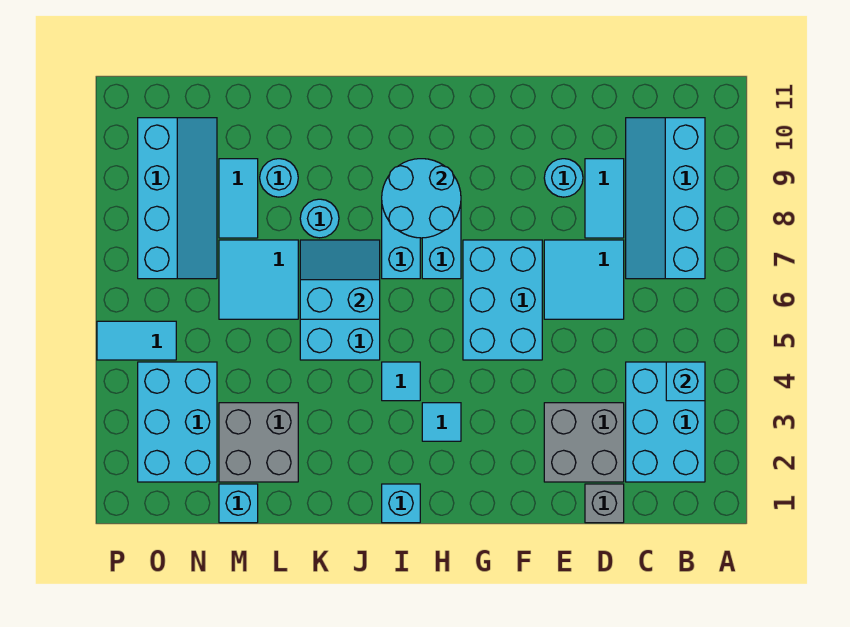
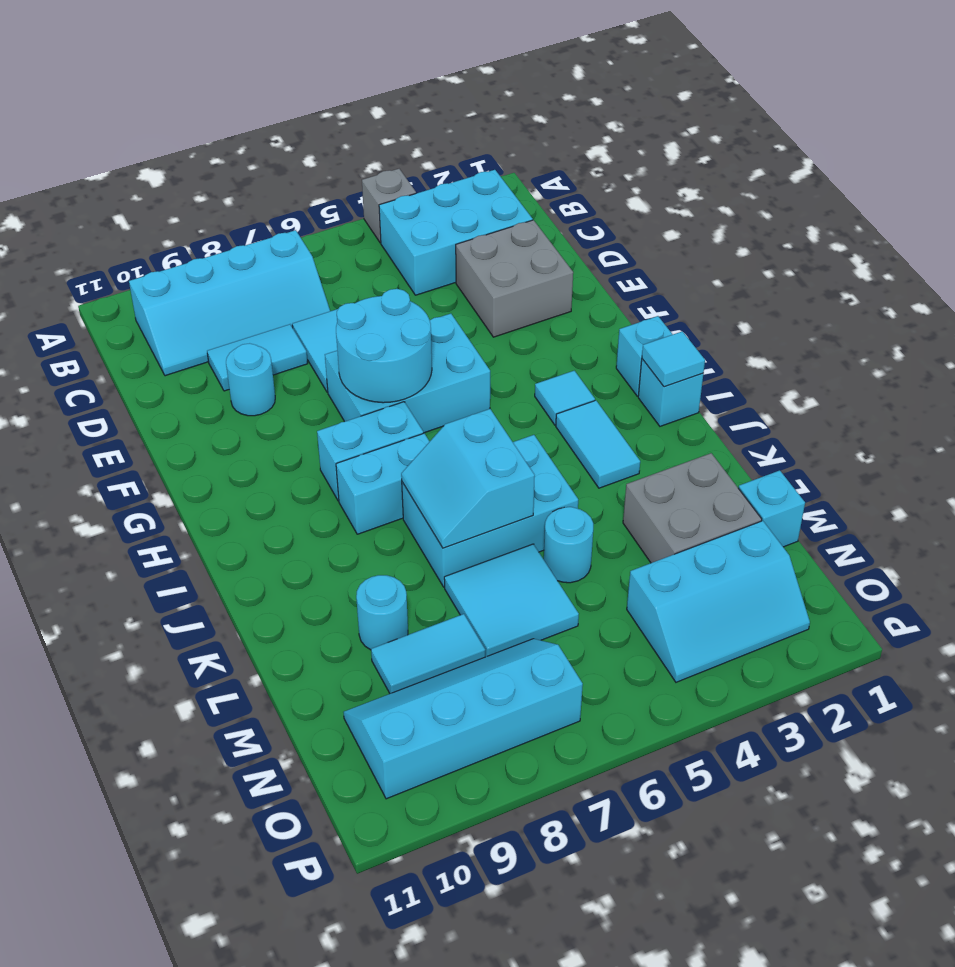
cyan brick B4 level 2 -> cyan brick H1 level 1
grey brick D1 level 1 -> grey brick A4 level 1
cyan round brick H8:I9 level 2 -> cyan round brick F6:G7 level 2
cyan tile I4 level 1 -> cyan tile I1 level 2
cyan round brick K8 level 1 -> cyan round brick L5 level 1
cyan brick N2:O4 level 1 -> cyan slope N2:O4 level 1 top N
cyan tile O5:P5 level 1 -> cyan tile I3:J3 level 1

